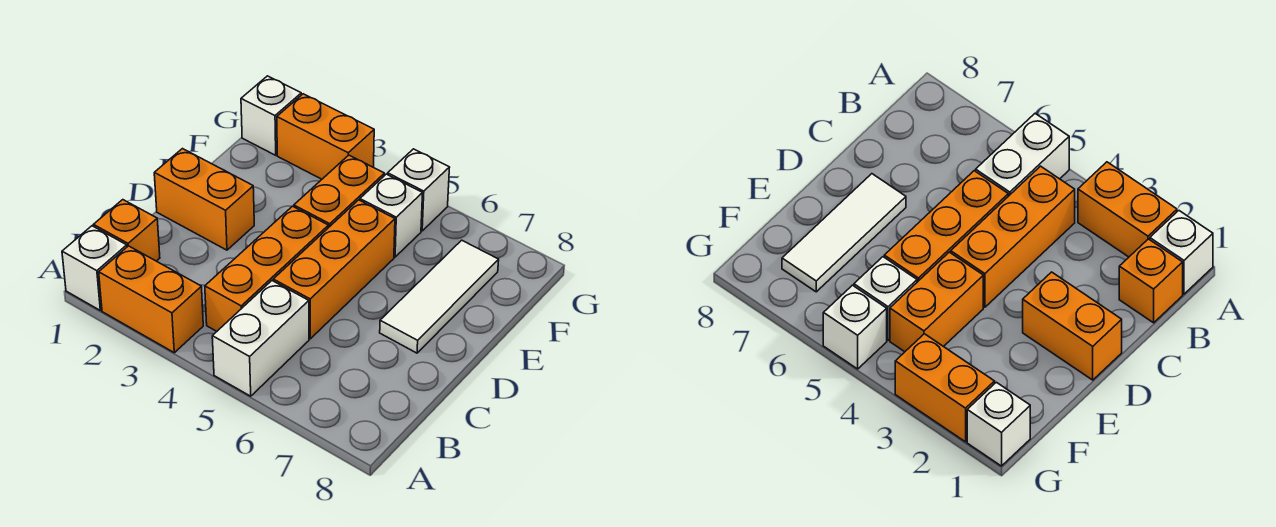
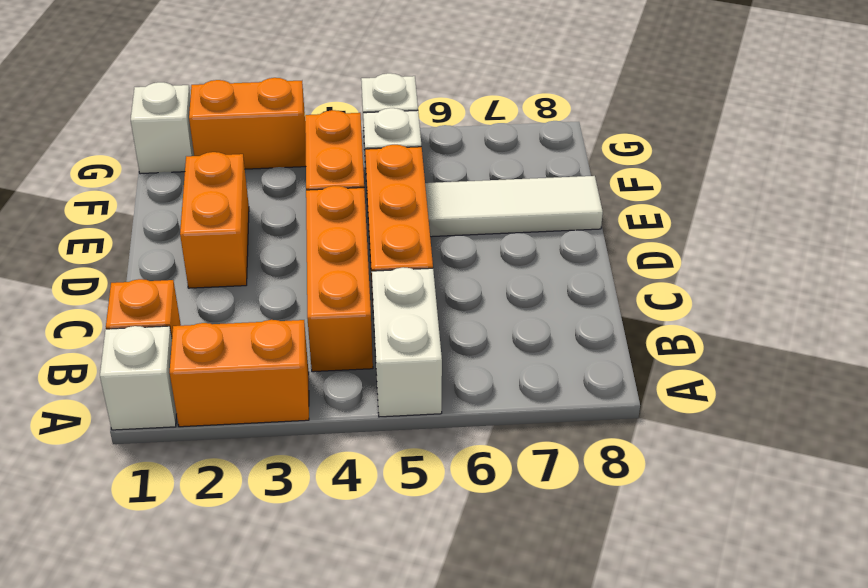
orange brick D1:D2 level 1 -> orange brick D2:E2 level 1
white tile D7:F7 level 1 -> white tile E6:E8 level 1

